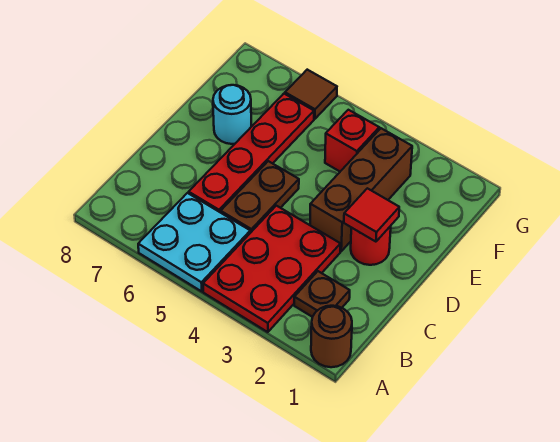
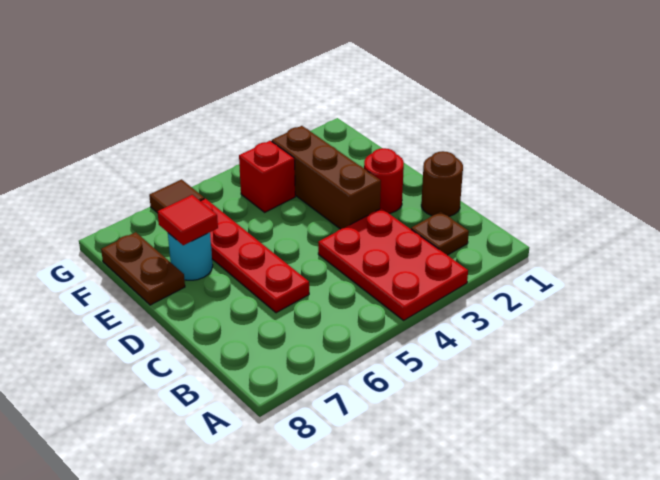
brown round brick A1 level 1 -> brown round brick C1 level 1
cyan plate A5:B6 level 1 -> none
brown plate C5:D5 level 1 -> brown plate E8:F8 level 1
red tile D2 level 2 -> red tile E7 level 2

